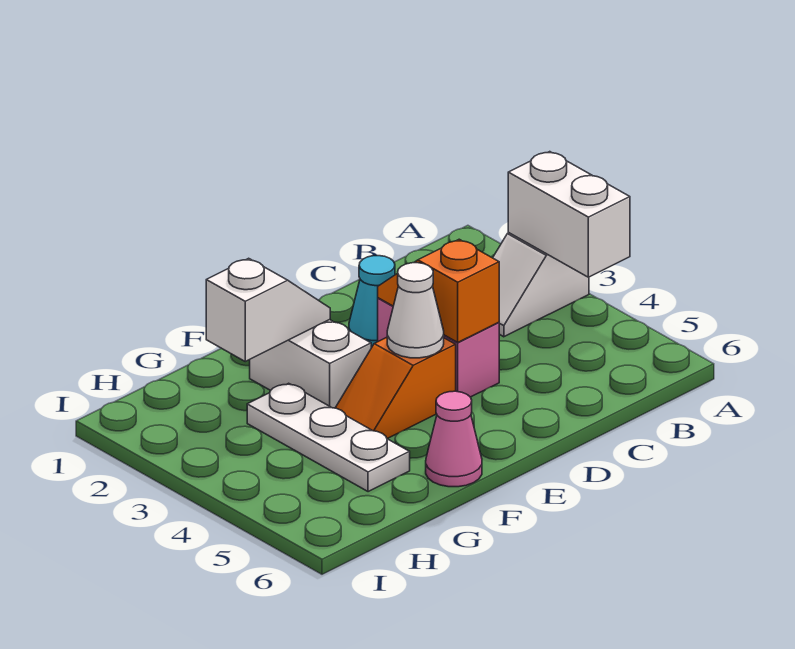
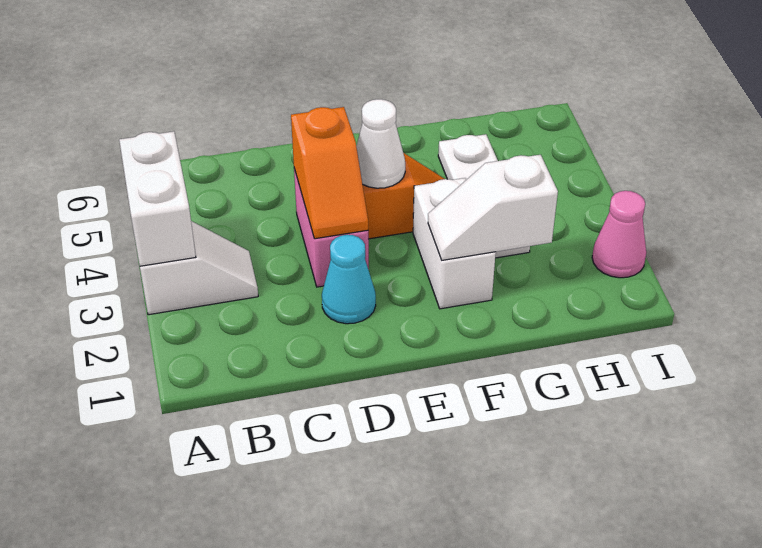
pink cone F6 level 1 -> pink cone I2 level 1

